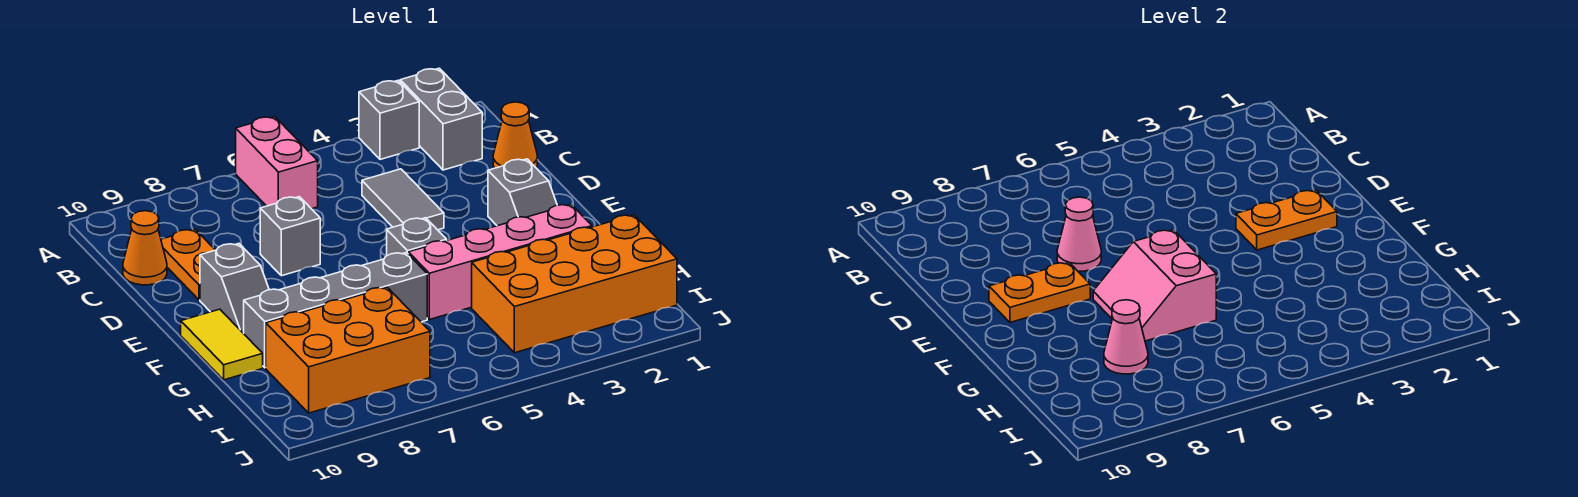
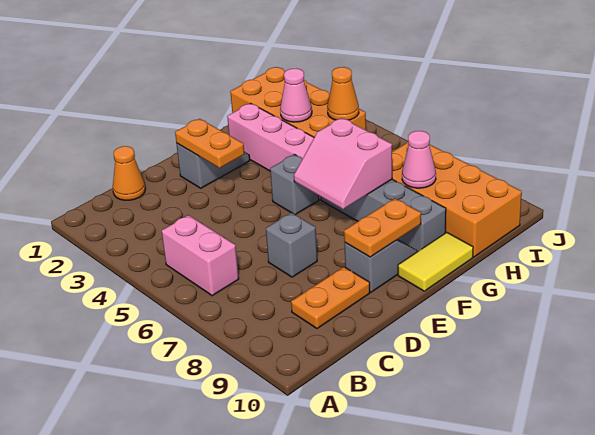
grey brick A2:B2 level 1 -> none
grey brick A3 level 1 -> none
pink brick A6:B6 level 1 -> pink brick B5:B6 level 1
grey tile C4:D4 level 1 -> none
orange cone C10 level 1 -> orange cone I4 level 2
pink cone D7 level 2 -> pink cone H3 level 2
orange plate E8:E9 level 2 -> orange plate E9:F9 level 2
pink slope F6:G7 level 2 top 6 -> pink slope F6:G7 level 2 top G
orange brick H7:I9 level 1 -> orange brick H7:I10 level 1

